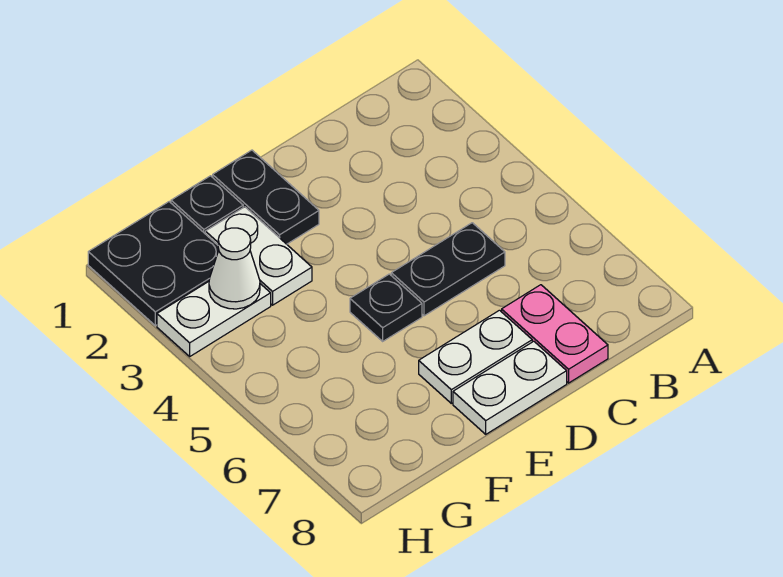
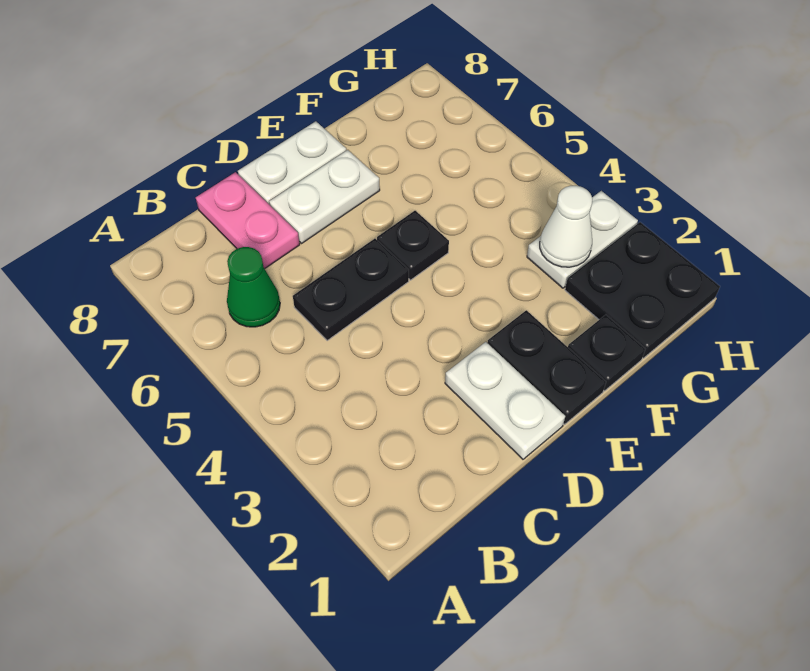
none -> green cone B6 level 1
white plate F2:F3 level 1 -> white plate D1:D2 level 1

